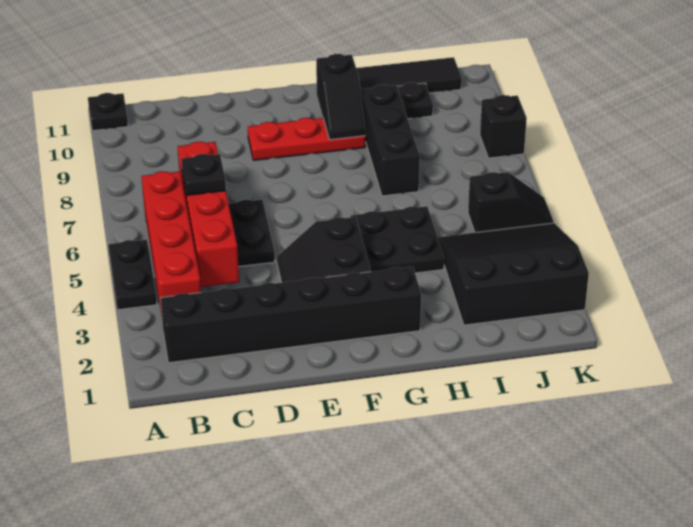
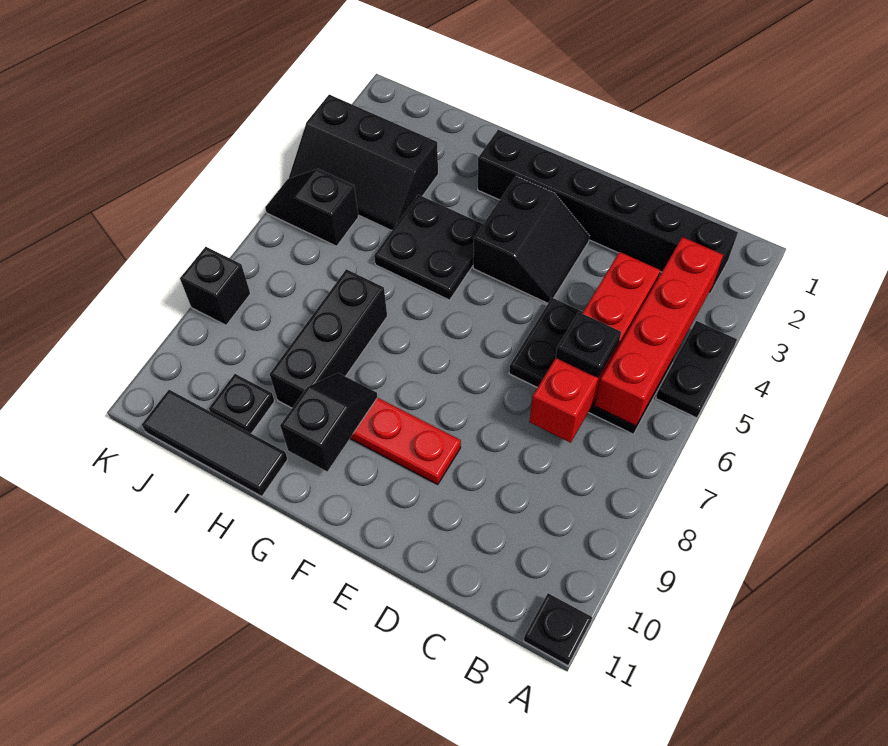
black slope I2:K4 level 1 top 2 -> black slope I3:K4 level 1 top 3

